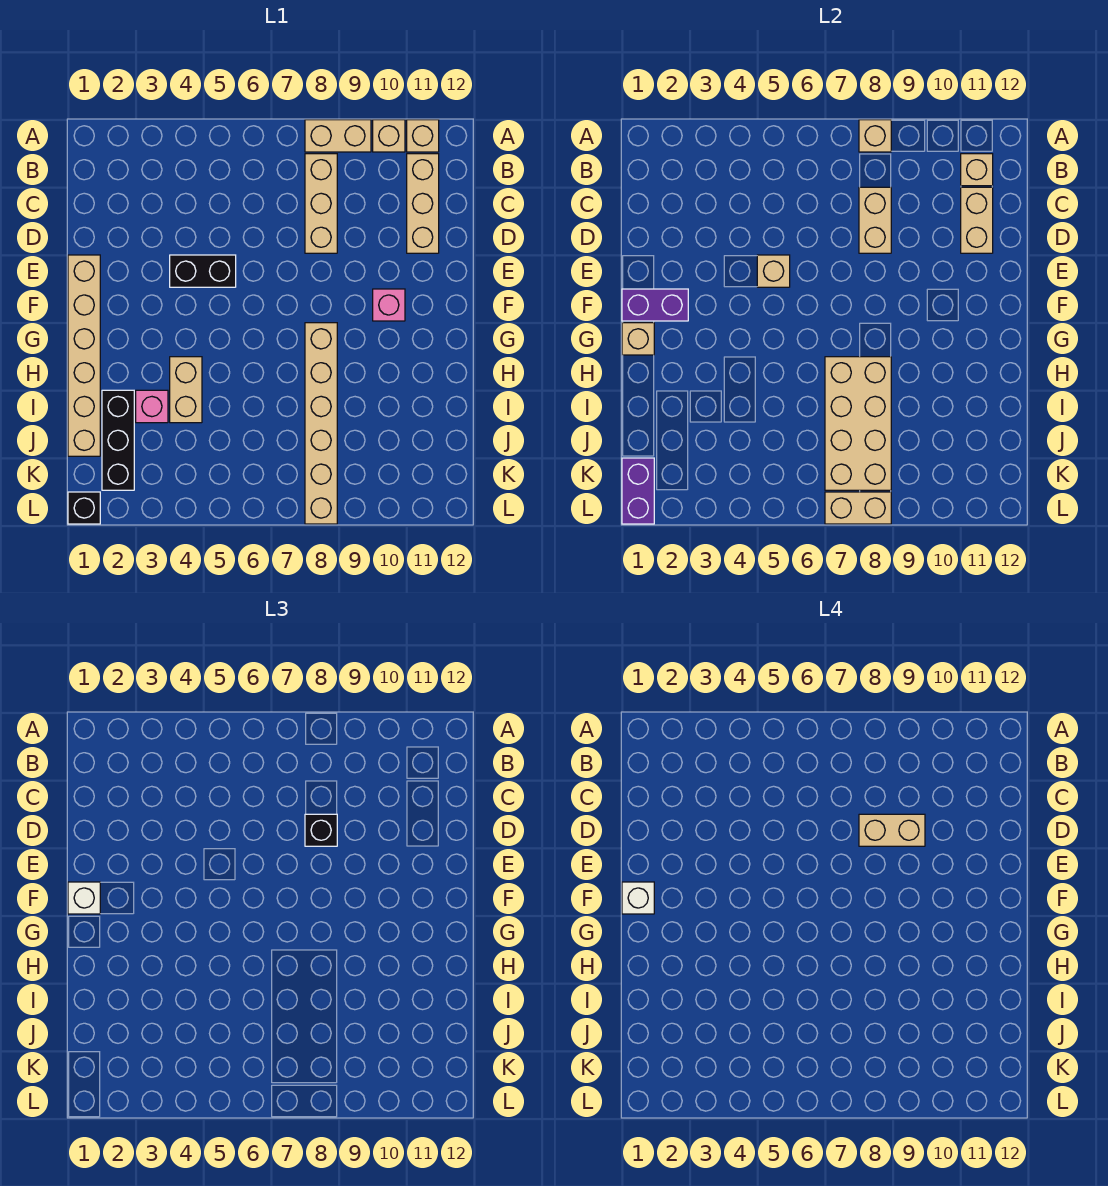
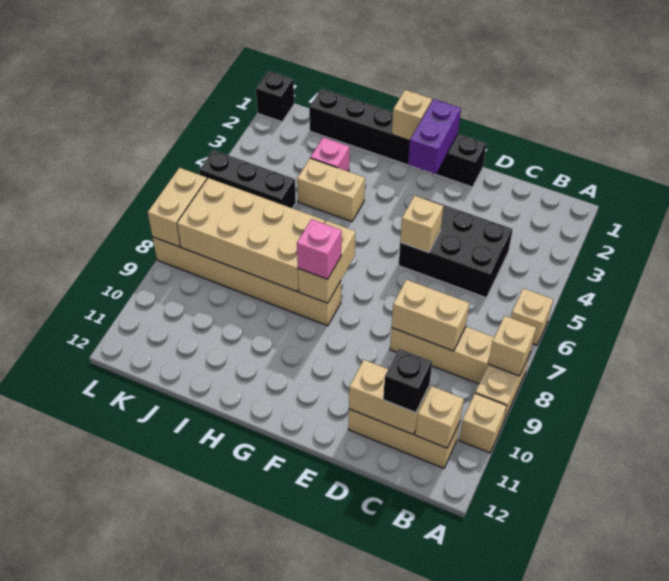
tan brick A11 level 1 -> tan brick A6 level 1
black brick D8 level 3 -> black brick C11 level 3
tan brick D8:D9 level 4 -> tan brick G7:G8 level 2
tan brick E1:J1 level 1 -> black brick E1:J1 level 1
black brick E4:E5 level 1 -> black brick C4:E5 level 1
white brick F1 level 3 -> none
white brick F1 level 4 -> none
pink brick F10 level 1 -> pink brick G8 level 3
black brick I2:K2 level 1 -> black brick J5:L5 level 1
purple brick K1:L1 level 2 -> none

